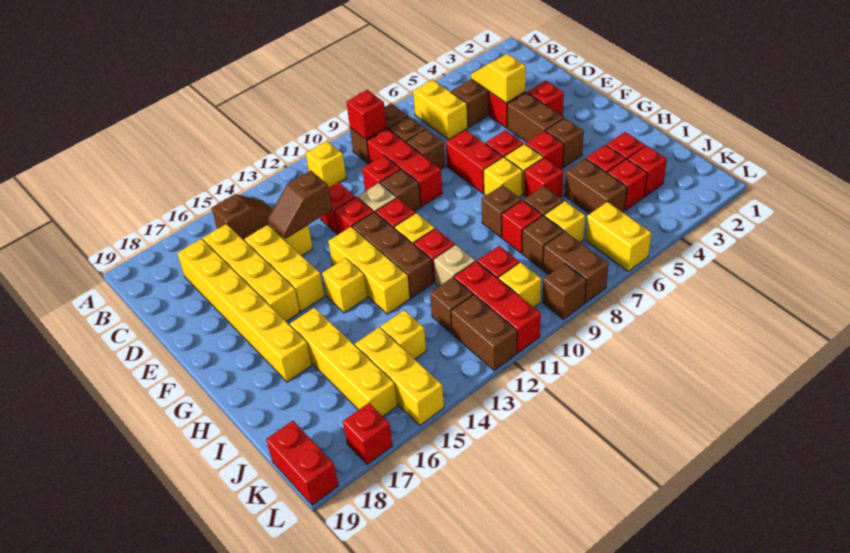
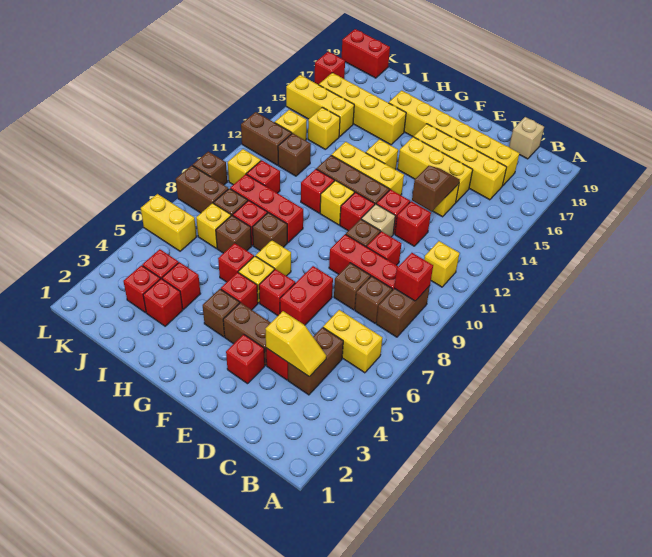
brown slope B14:B15 level 1 top 15 -> none
red brick E7:F7 level 1 -> red brick E6:E7 level 1
brown brick I5:J5 level 1 -> none
tan brick I11 level 1 -> tan brick C19 level 1
red brick J11:L11 level 1 -> red brick H9:J9 level 1
none -> yellow brick K13 level 1

